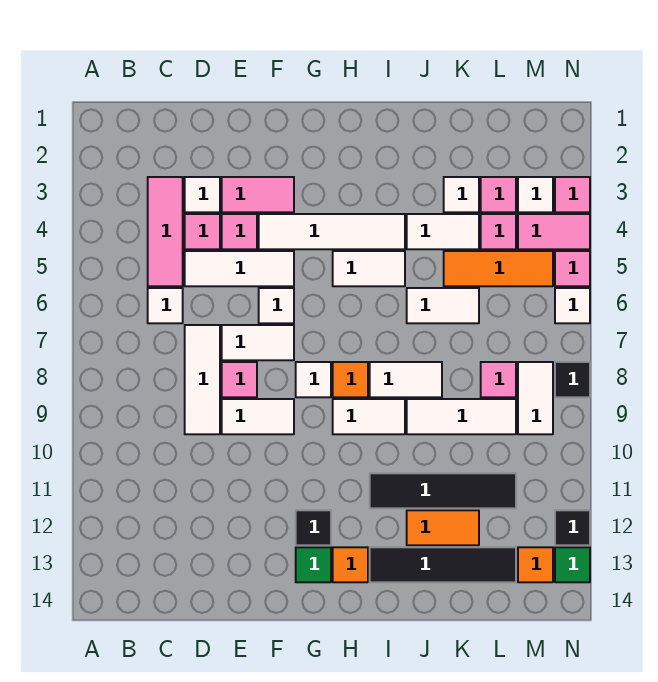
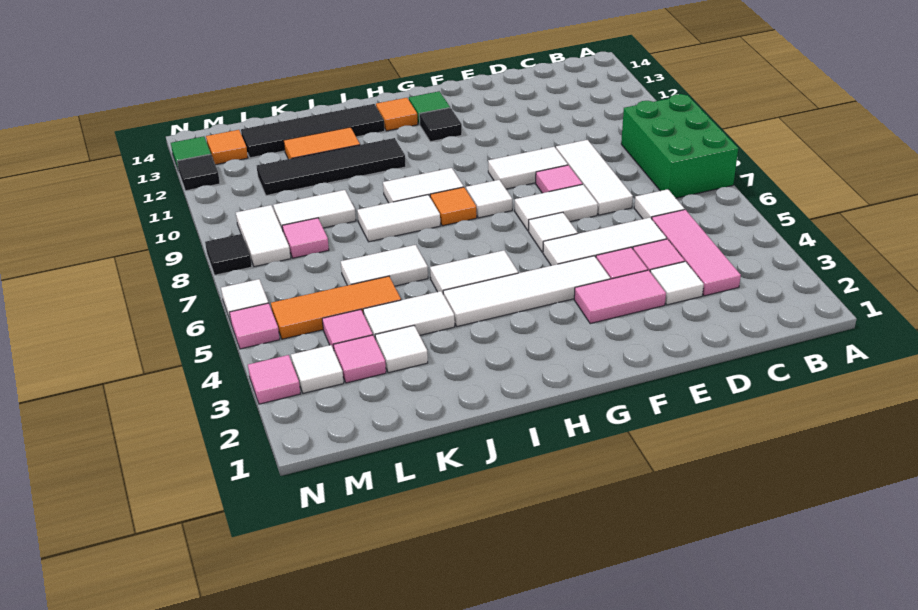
none -> green brick A7:B9 level 1
white tile J9:L9 level 1 -> white tile K9:L9 level 1
pink tile M4:N4 level 1 -> none

